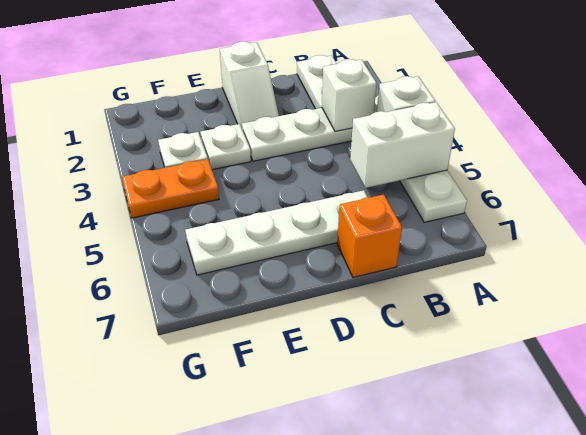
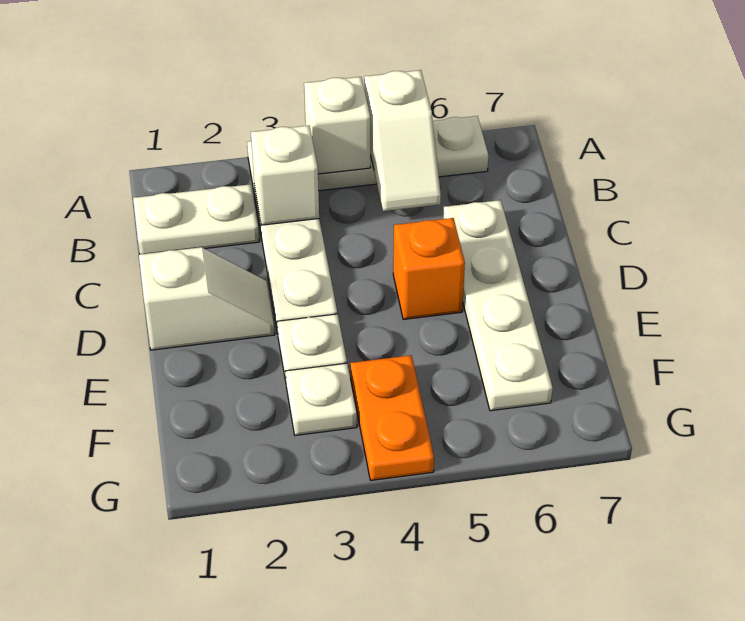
white brick A5:B5 level 2 -> white slope A5:B5 level 2 top A
orange brick C7 level 1 -> orange brick D5 level 1

